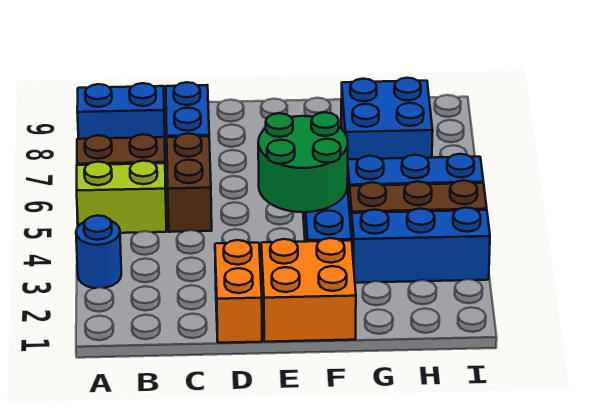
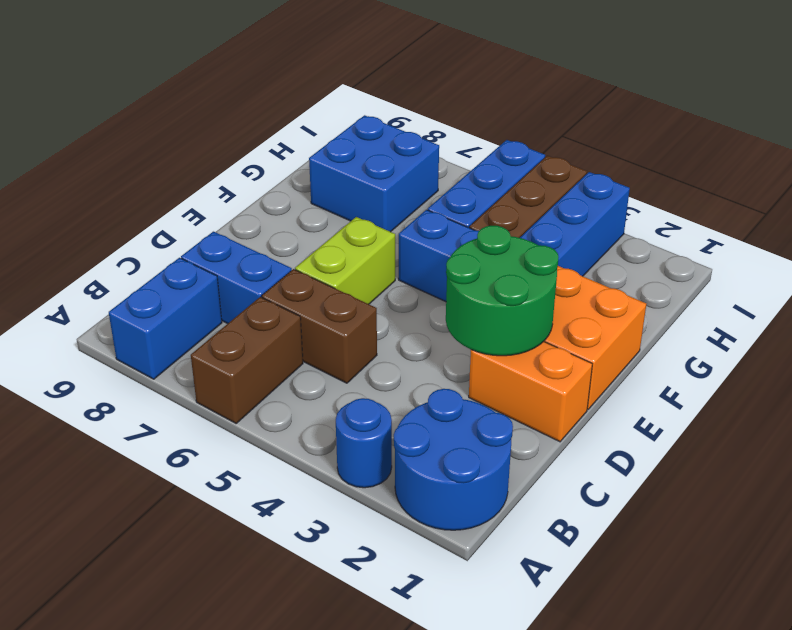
none -> blue round brick A1:B2 level 1
lime brick A5:B5 level 1 -> lime brick D6:E6 level 1
green round brick E4:F5 level 2 -> green round brick D2:E3 level 2

